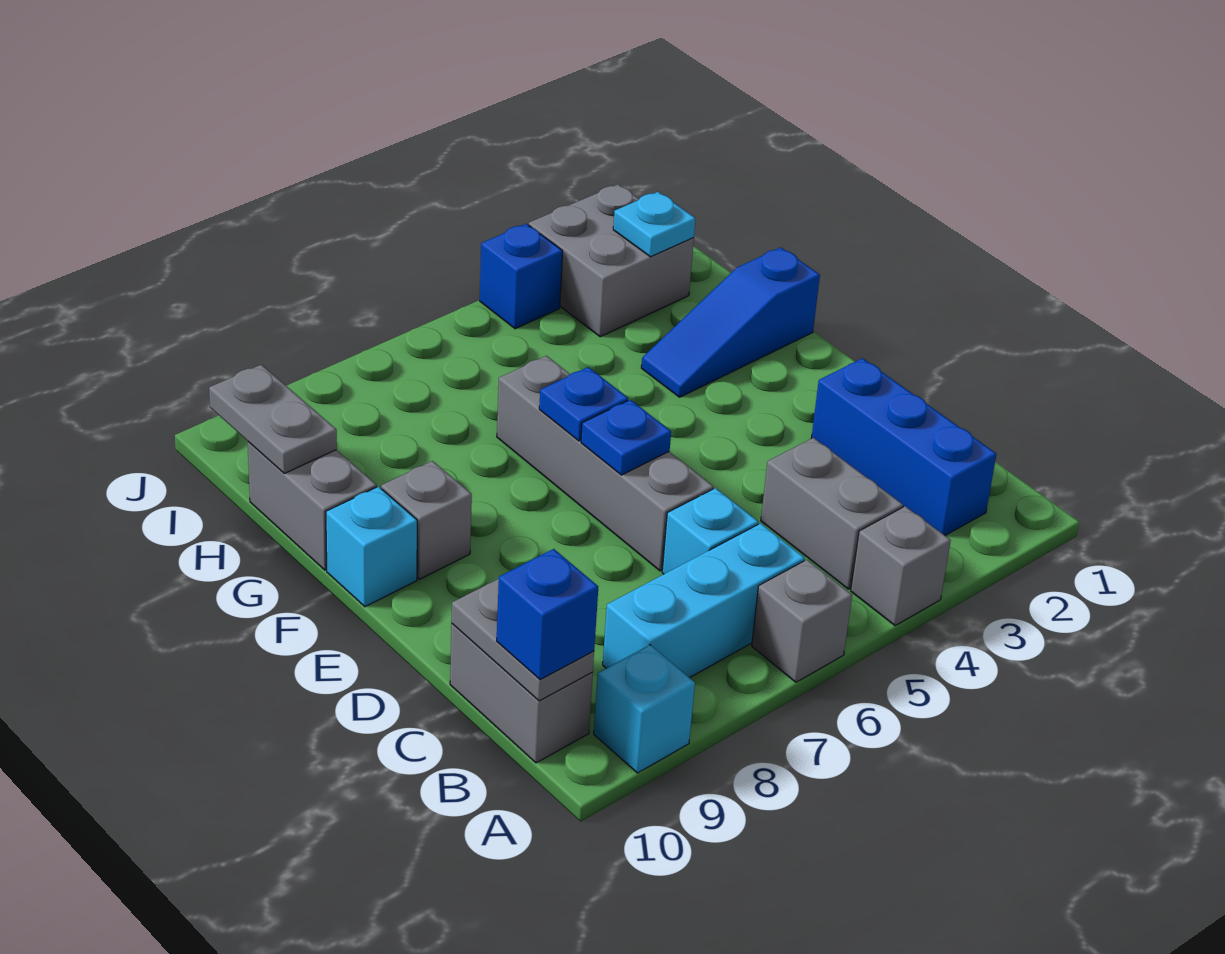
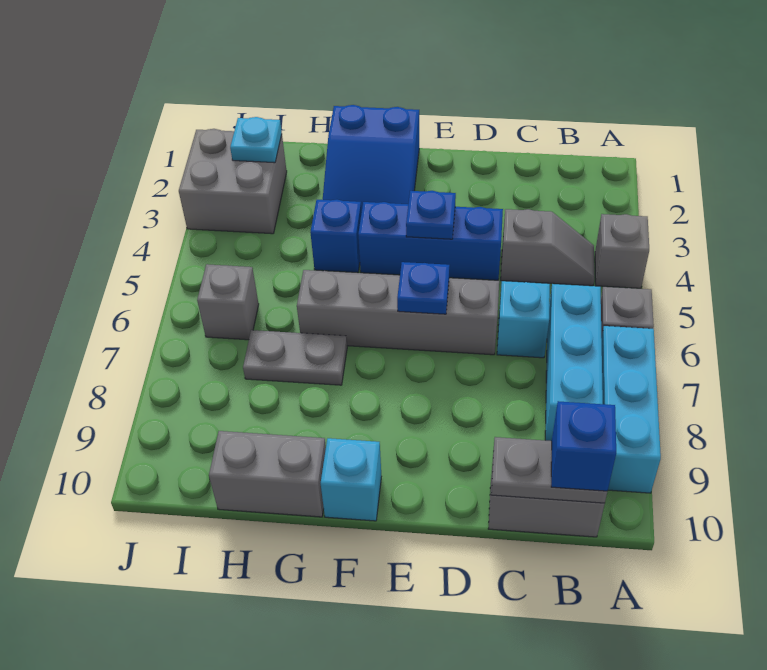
cyan brick A9 level 1 -> cyan brick A7:A9 level 1
blue brick B2:D2 level 1 -> blue brick D4:F4 level 1
grey brick B4:C4 level 1 -> grey slope B4:C4 level 1 top C
blue plate F6 level 2 -> blue plate E4 level 2
grey brick F9 level 1 -> grey brick I6 level 1
blue slope G1:G3 level 1 top 1 -> blue slope F1:G3 level 1 top 1
grey plate H10:I10 level 2 -> grey plate G7:H7 level 1
blue brick J4 level 1 -> blue brick G4 level 1

